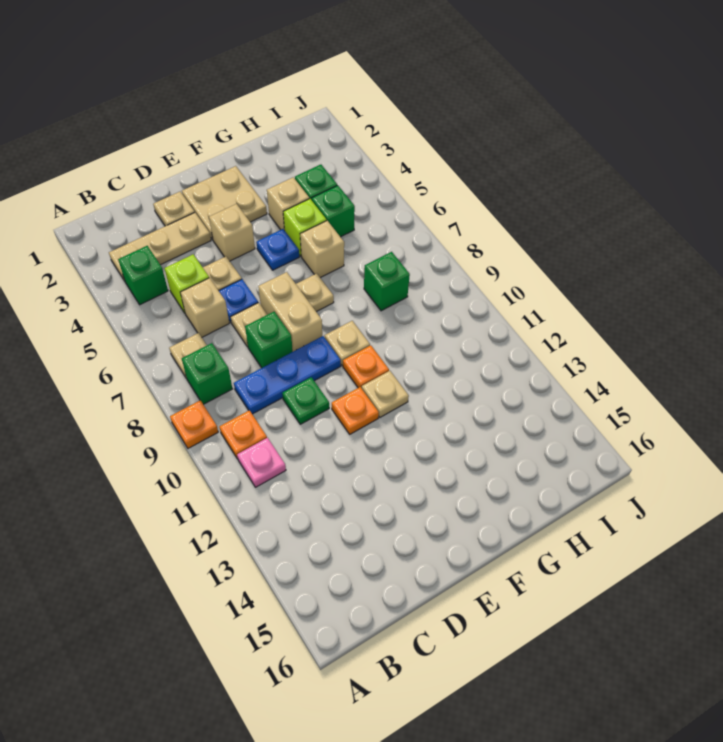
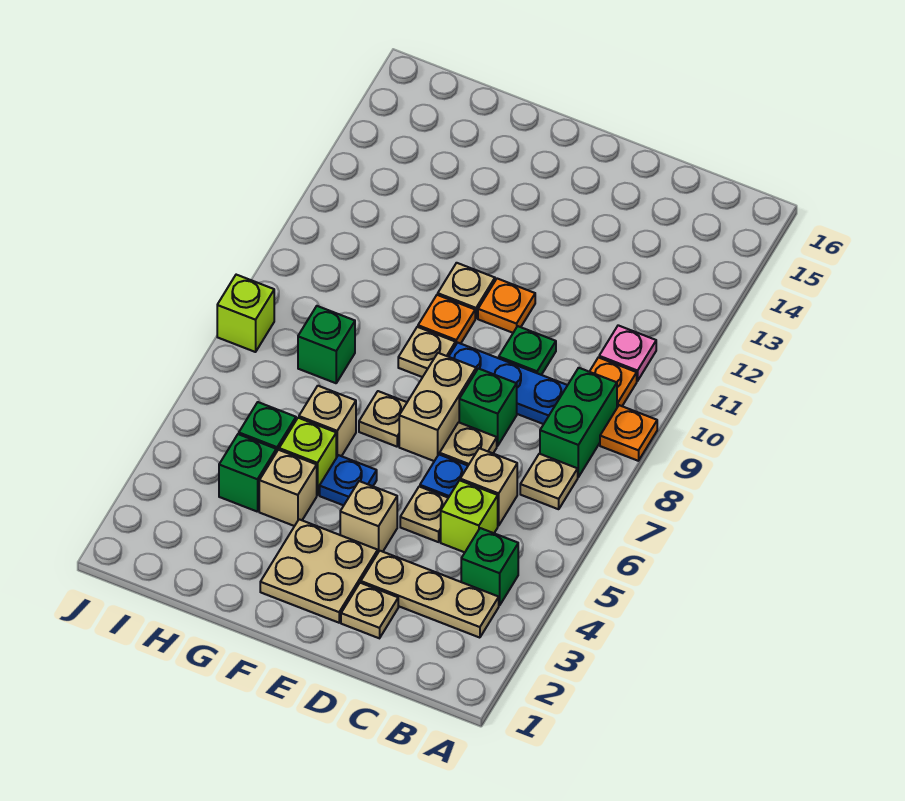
green brick B8 level 1 -> green brick B8:B9 level 1
none -> lime brick J8 level 1

